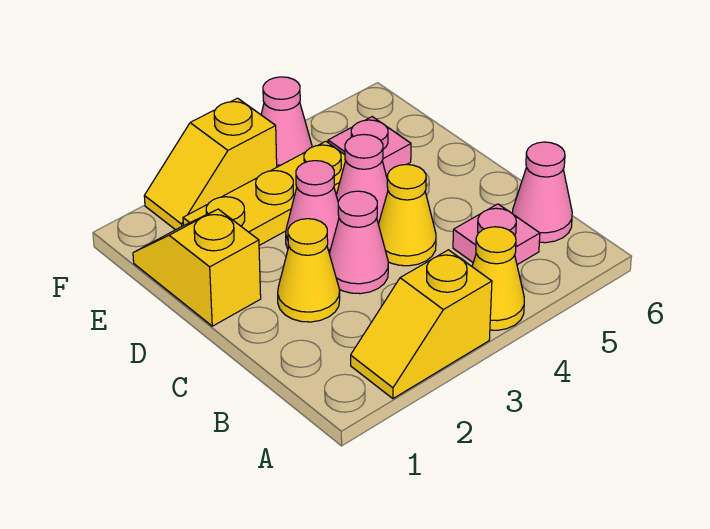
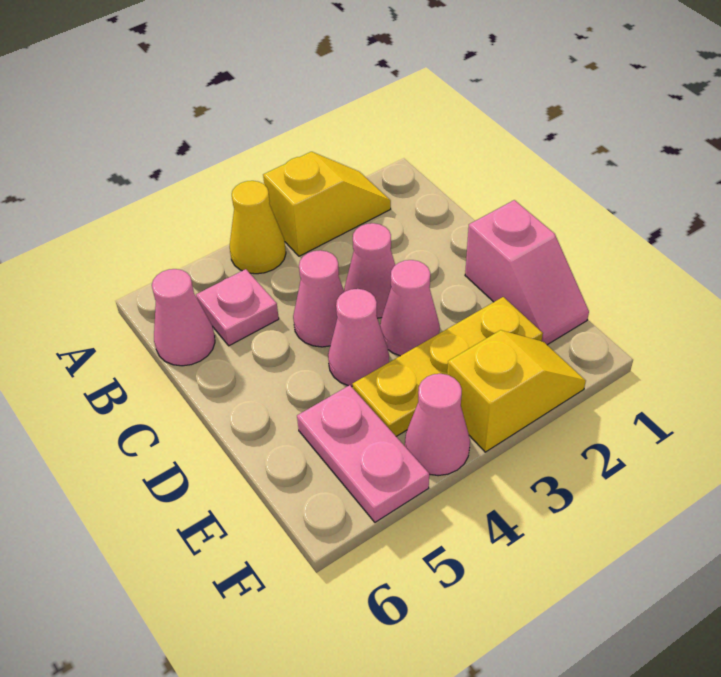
yellow cone C2 level 1 -> none
yellow cone C4 level 1 -> pink cone C4 level 1
yellow slope D1:E1 level 1 top D -> pink slope D1:E1 level 1 top D
pink plate E5 level 1 -> pink plate E5:F5 level 1

